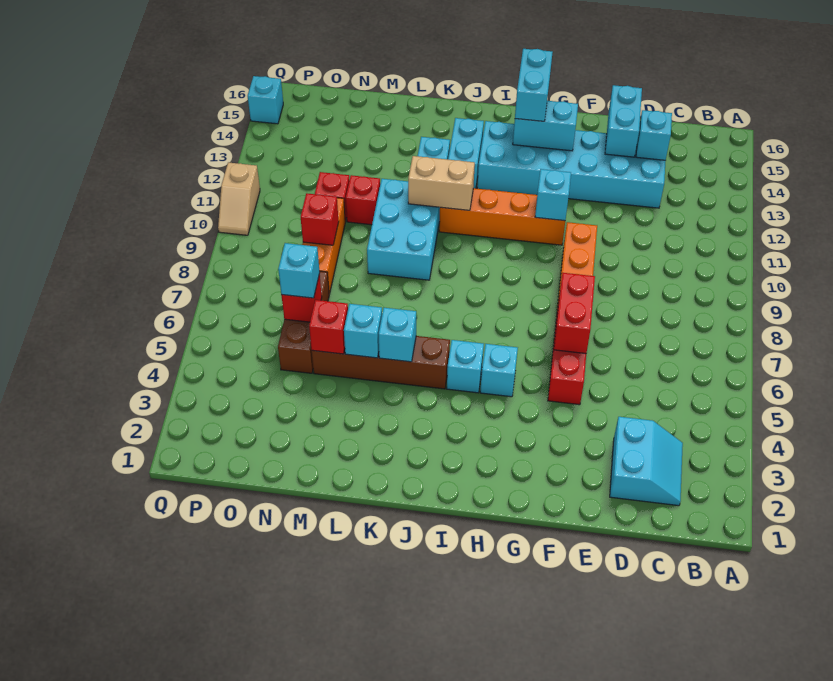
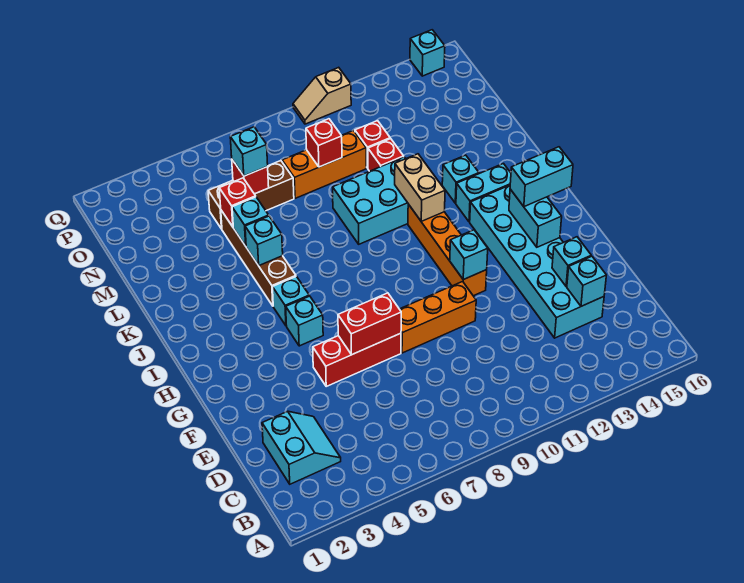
cyan slope C2:D3 level 1 top D -> cyan slope C2:D3 level 1 top 2
cyan brick E14:E15 level 2 -> cyan brick E14 level 2

